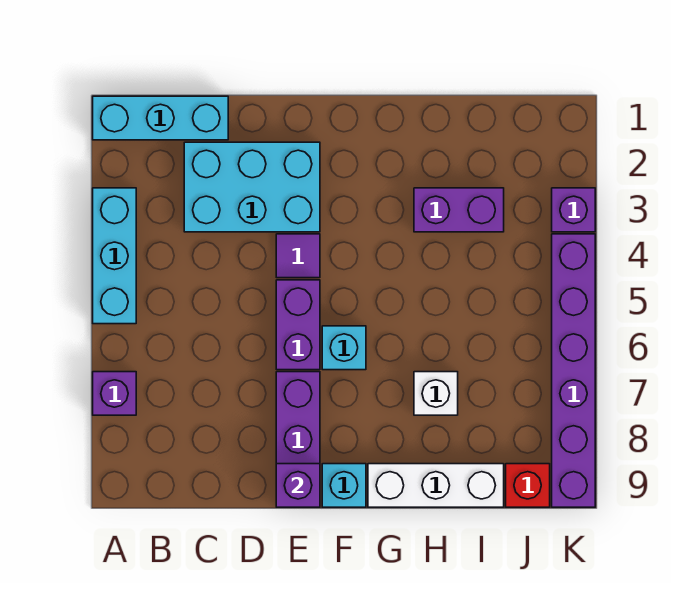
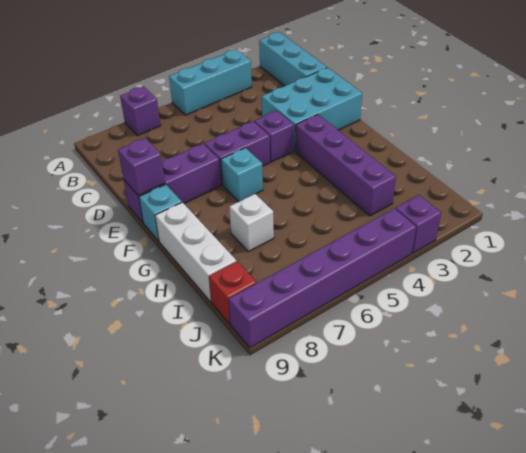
cyan brick C2:E3 level 1 -> cyan brick D1:E3 level 1
purple tile E4 level 1 -> purple brick E4 level 1
purple brick H3:I3 level 1 -> purple brick F3:I3 level 1

